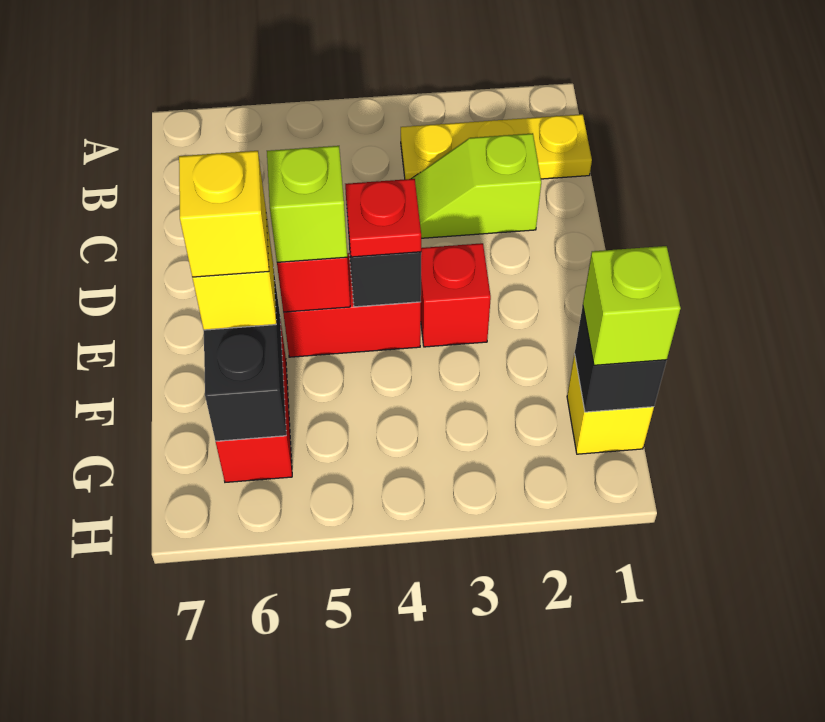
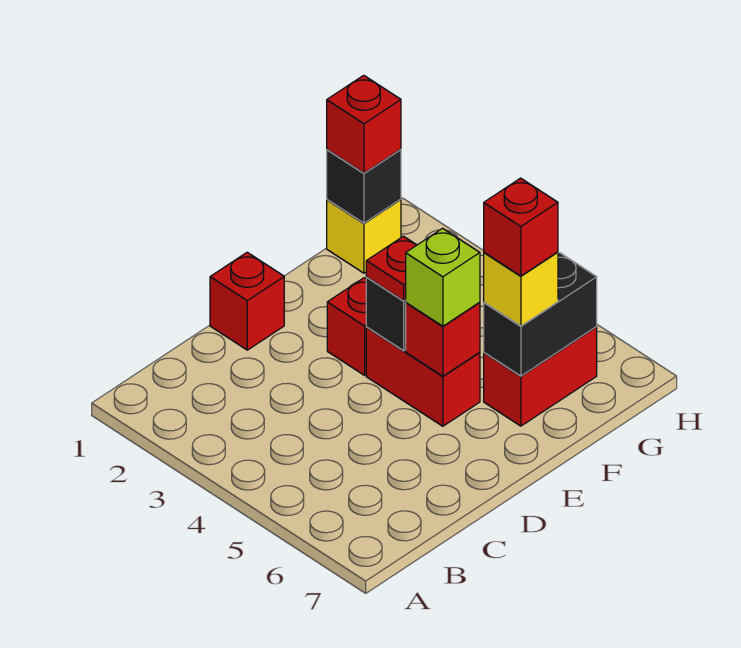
yellow plate B1:B3 level 1 -> none
lime slope C2:C3 level 1 top 2 -> none
none -> red brick D1 level 1
yellow brick F6 level 4 -> red brick F6 level 4
lime brick G1 level 3 -> red brick G1 level 3

